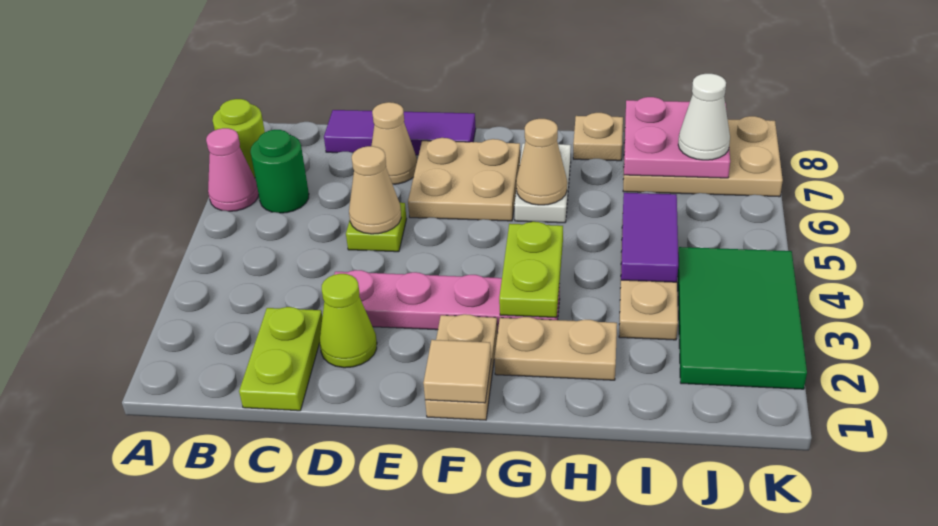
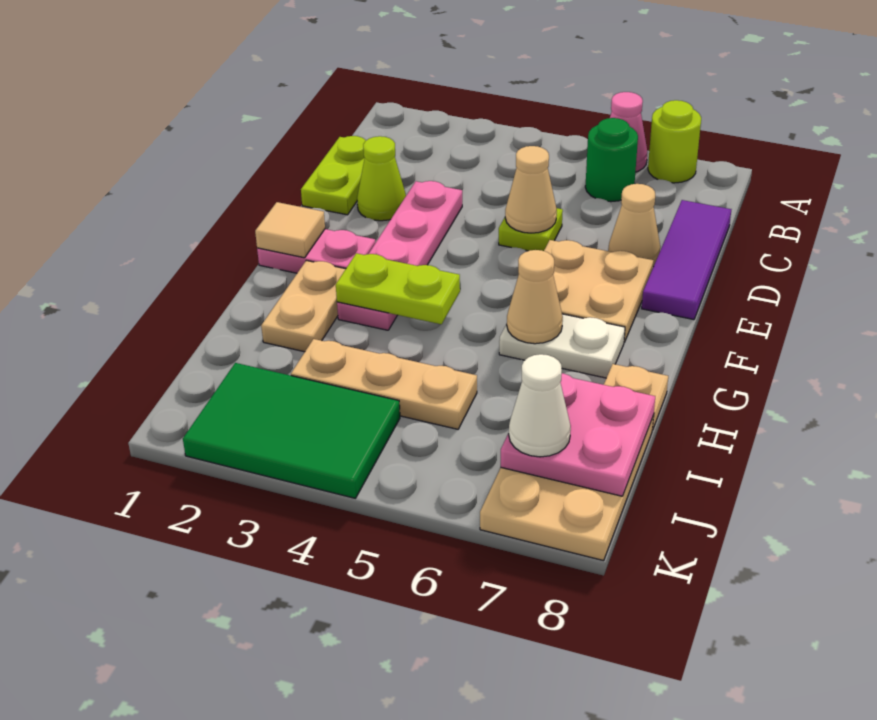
lime plate C1:C2 level 1 -> lime plate C1:D1 level 1
tan plate F1:F2 level 1 -> pink plate F1:F2 level 1
purple tile I4:I5 level 2 -> none

